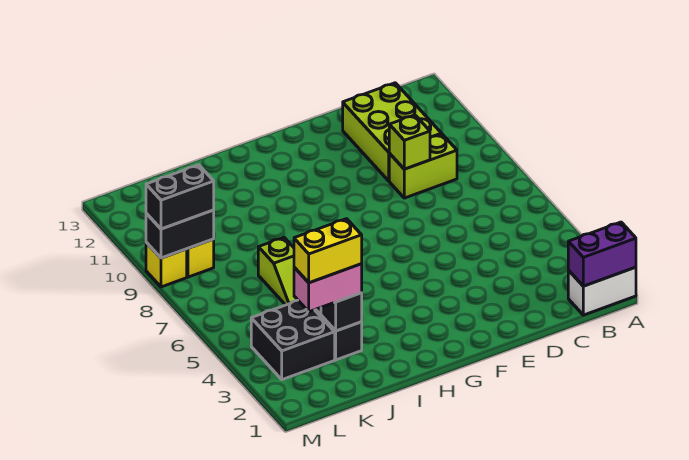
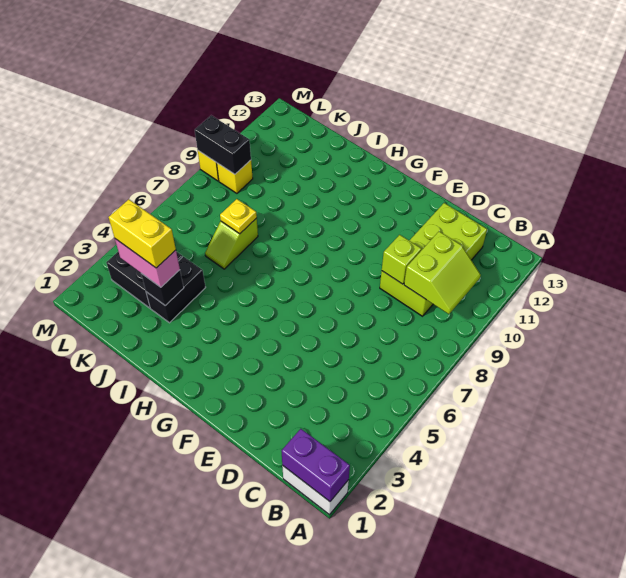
none -> lime slope B9:C10 level 2 top C
none -> yellow plate J7 level 2
black brick L9:M9 level 3 -> none

